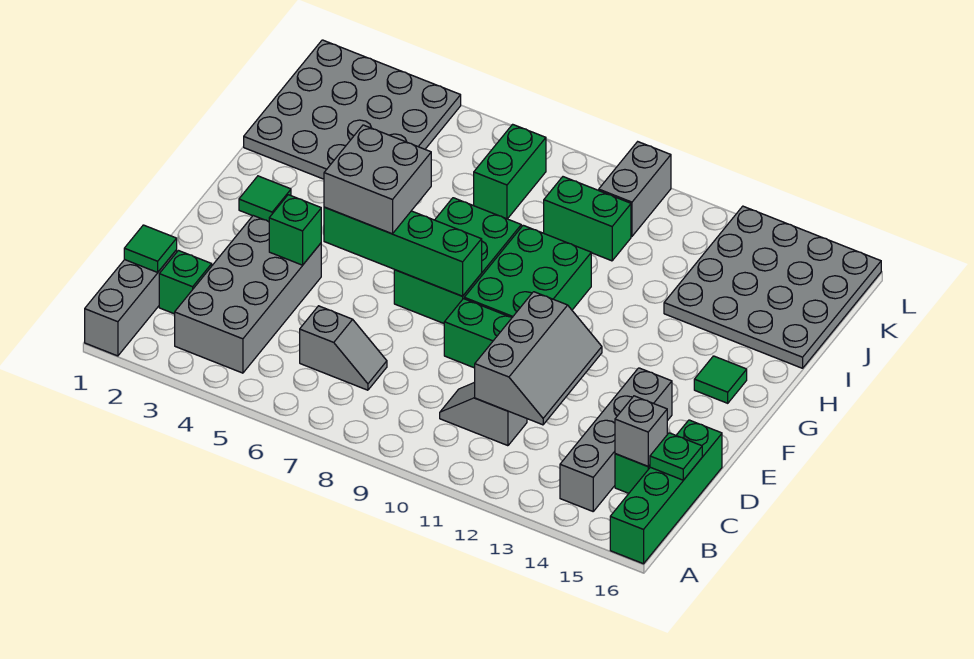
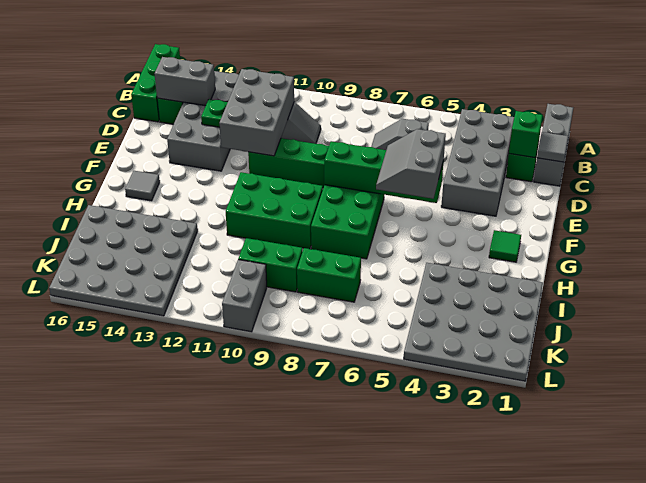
green brick A16:D16 level 1 -> green brick A16:C16 level 1
grey brick B14:E14 level 1 -> grey brick B13:E14 level 1
green tile C1 level 2 -> grey tile C1 level 2
grey slope C11:E12 level 2 top 11 -> grey brick C11:E12 level 2
grey brick C15 level 2 -> grey brick C14:C15 level 2
green plate C16 level 2 -> green plate D13 level 2
green brick E4 level 2 -> green brick C2 level 2
grey brick F5:G6 level 3 -> grey slope F5:G6 level 3 top 5
green brick F9:H10 level 1 -> green brick G9:H11 level 1
green tile G15 level 1 -> grey tile G15 level 1
green brick J7:K7 level 1 -> green brick J7:J8 level 1

